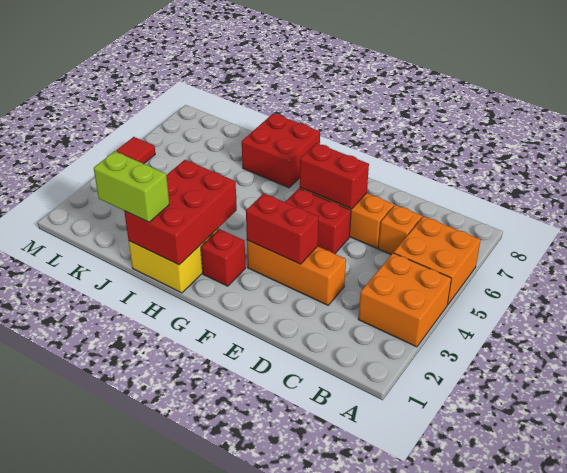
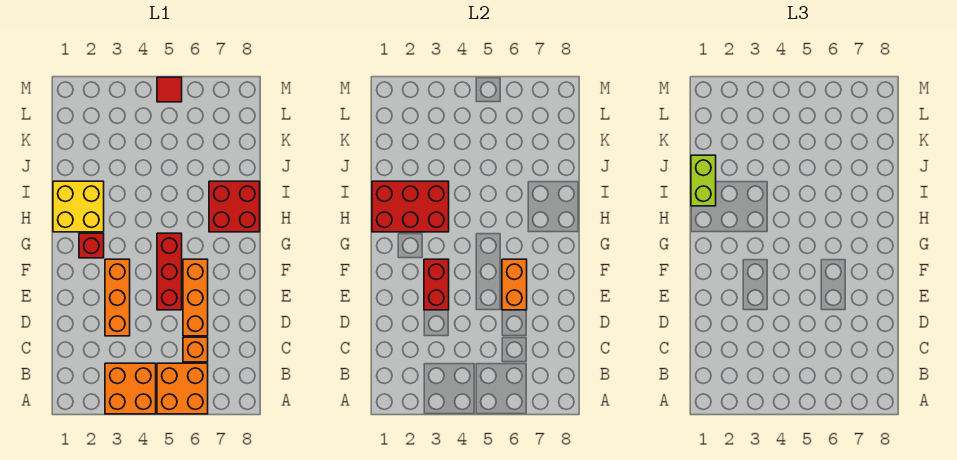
red brick E5:F5 level 1 -> red brick E5:G5 level 1
red brick E6:F6 level 2 -> orange brick E6:F6 level 2

